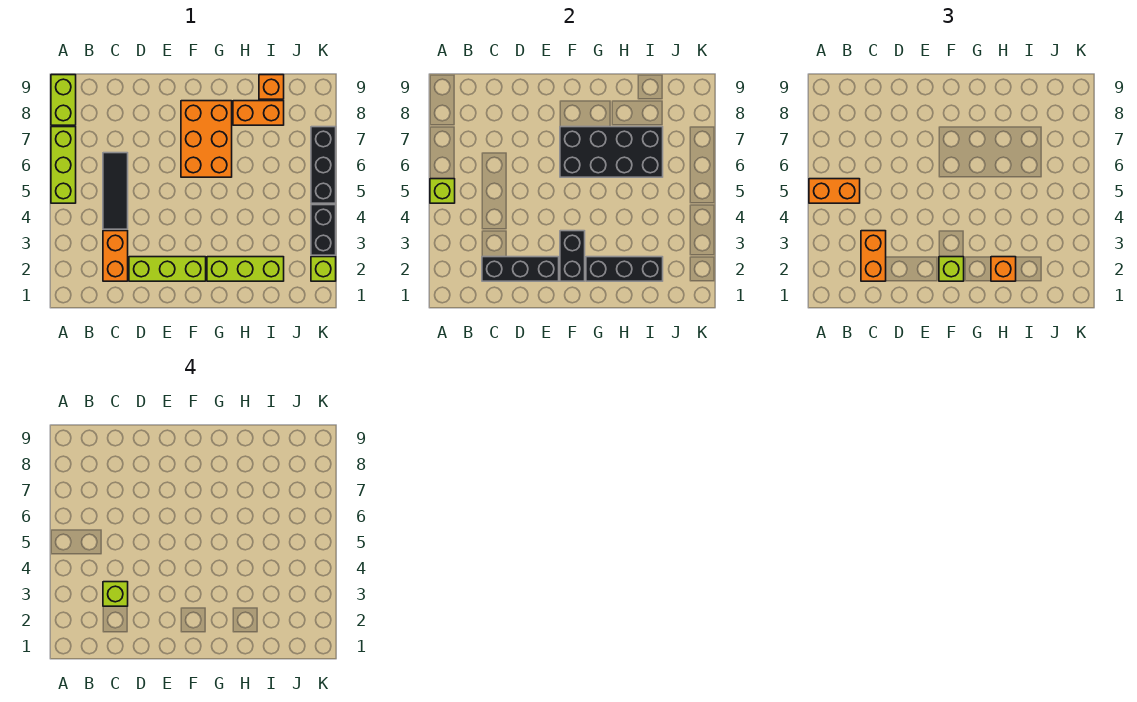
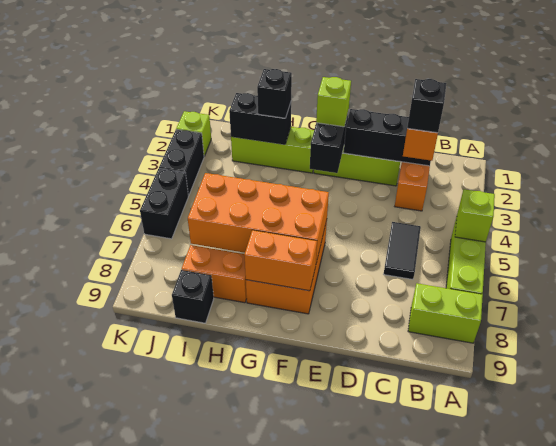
orange brick A5:B5 level 3 -> orange brick F8:G8 level 2
lime brick A8:A9 level 1 -> lime brick A8:B8 level 1
lime brick C3 level 4 -> black brick C3 level 4
black tile C4:C6 level 1 -> black tile C5:C6 level 1
black brick F6:I7 level 2 -> orange brick F6:I7 level 2
black brick G2:I2 level 2 -> black brick H2:I2 level 2
orange brick H2 level 3 -> black brick H2 level 3
orange brick I9 level 1 -> black brick I9 level 1
black brick K5:K7 level 1 -> black brick K5:K6 level 1

